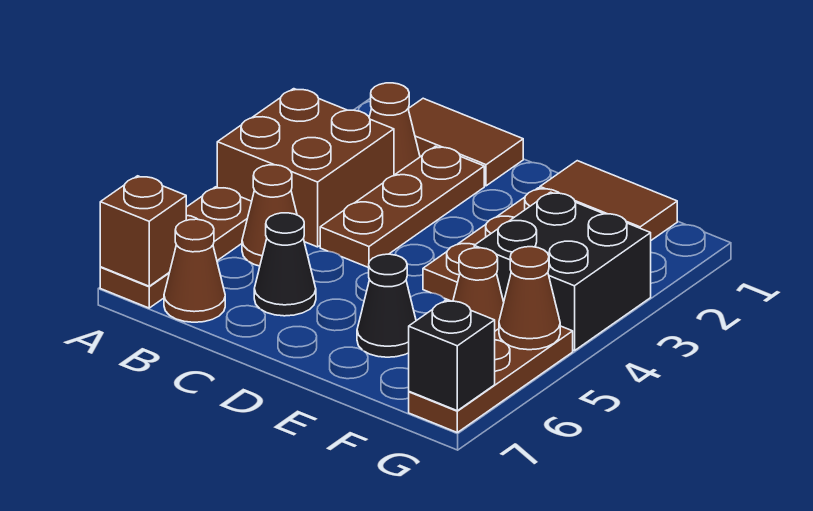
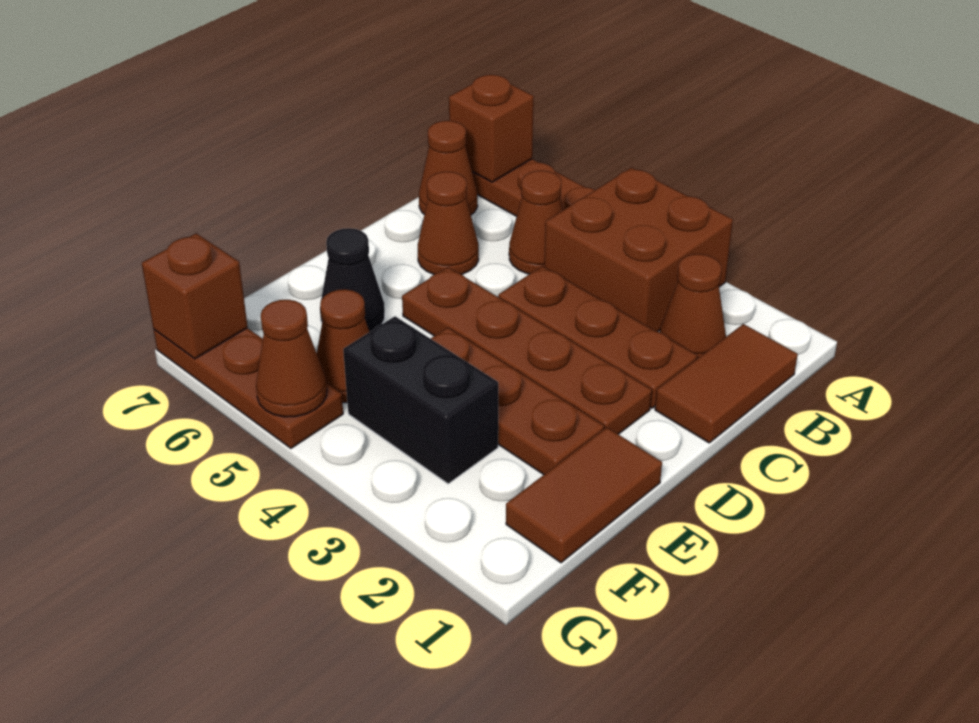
black cone C6 level 1 -> brown cone C6 level 1
none -> brown plate D2:D5 level 1
black brick F3:G4 level 1 -> black brick F3:F4 level 1
black brick G7 level 2 -> brown brick G7 level 2

